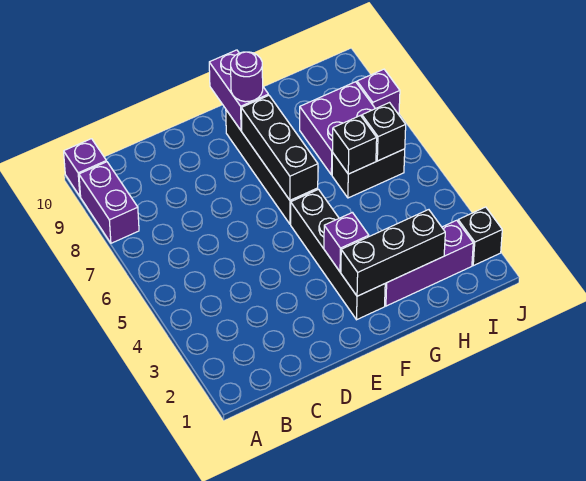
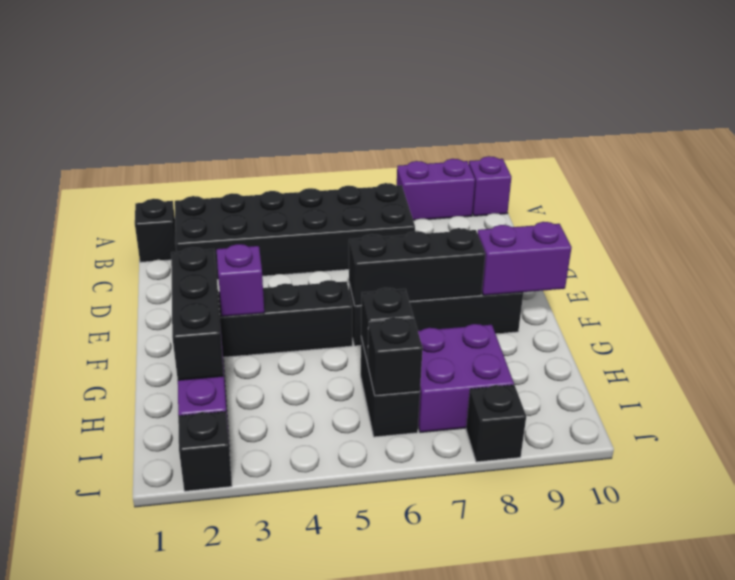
none -> black brick B1 level 1
none -> black brick B2:C7 level 1
purple round brick F9 level 3 -> none
purple brick J8 level 1 -> black brick J8 level 1

